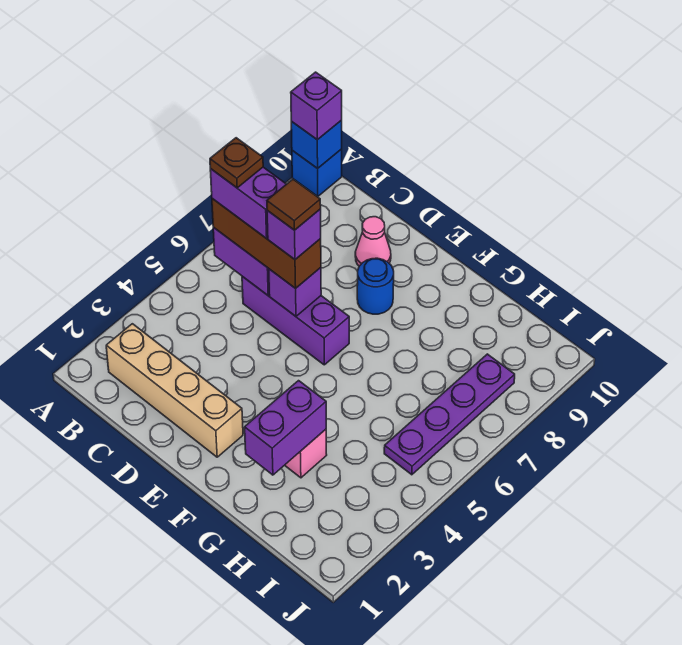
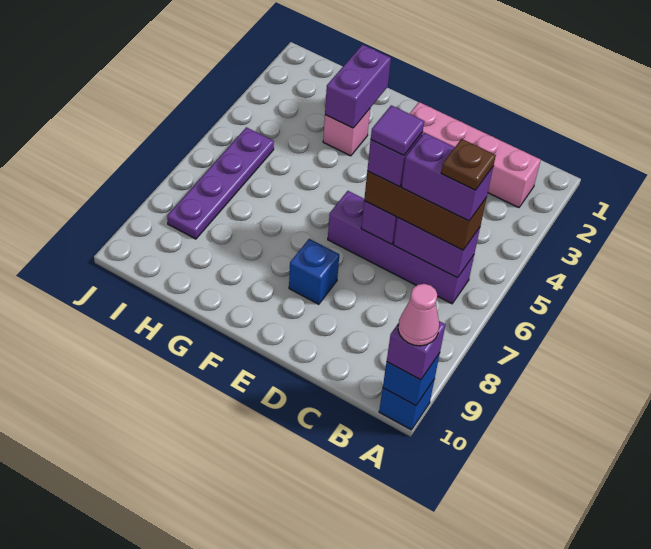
tan brick B2:E2 level 1 -> pink brick B2:E2 level 1
purple brick C6:E6 level 1 -> purple brick B6:E6 level 1
brown tile D6 level 5 -> purple tile D6 level 5
pink cone D9 level 1 -> pink cone A10 level 4
blue round brick E8 level 1 -> blue brick E8 level 1

